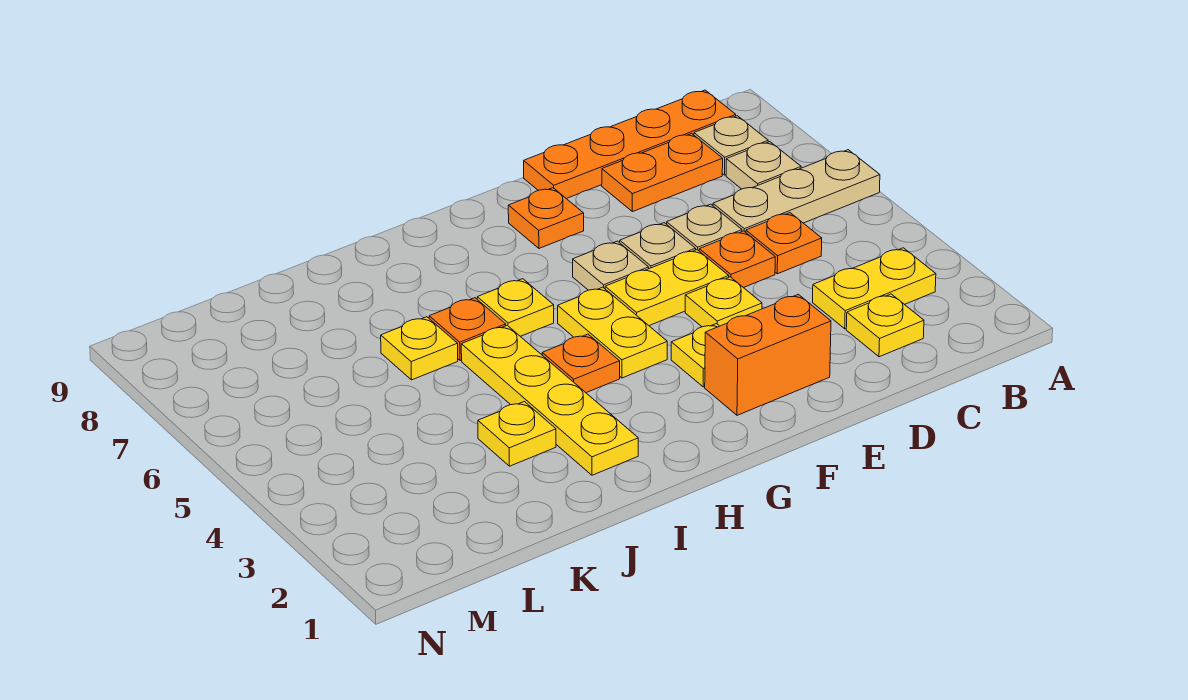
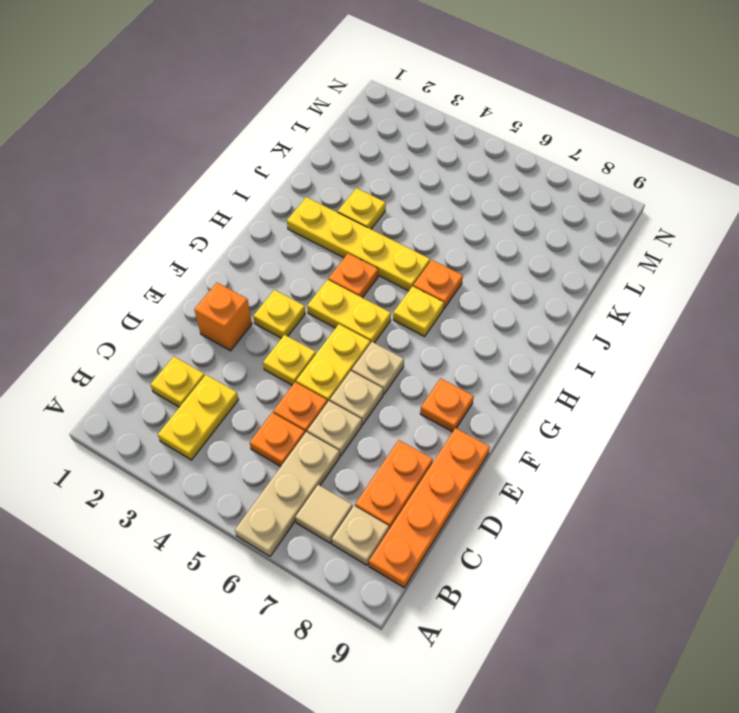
tan plate B7 level 1 -> tan tile B7 level 1
orange brick E2:F2 level 1 -> orange brick E2 level 1
yellow plate J6 level 1 -> none

